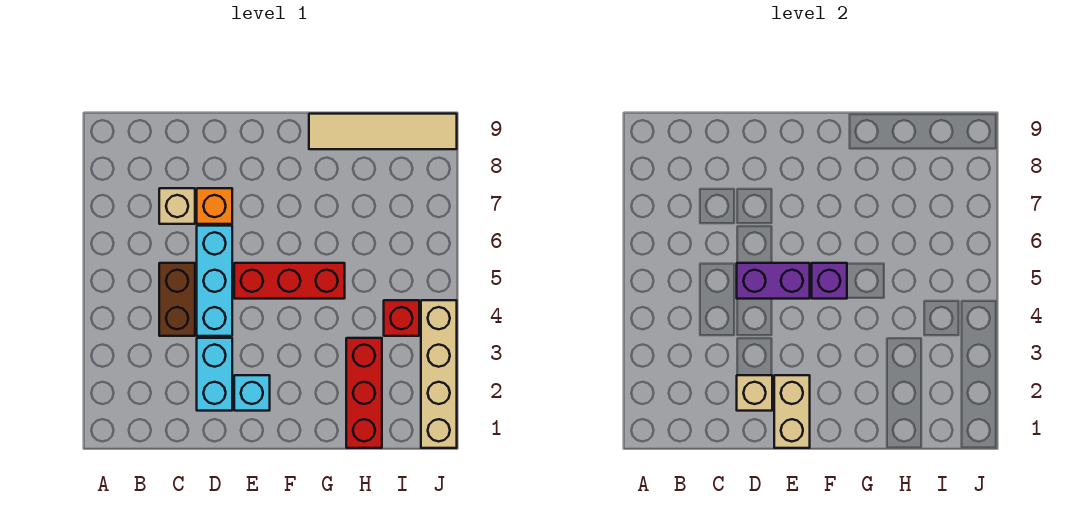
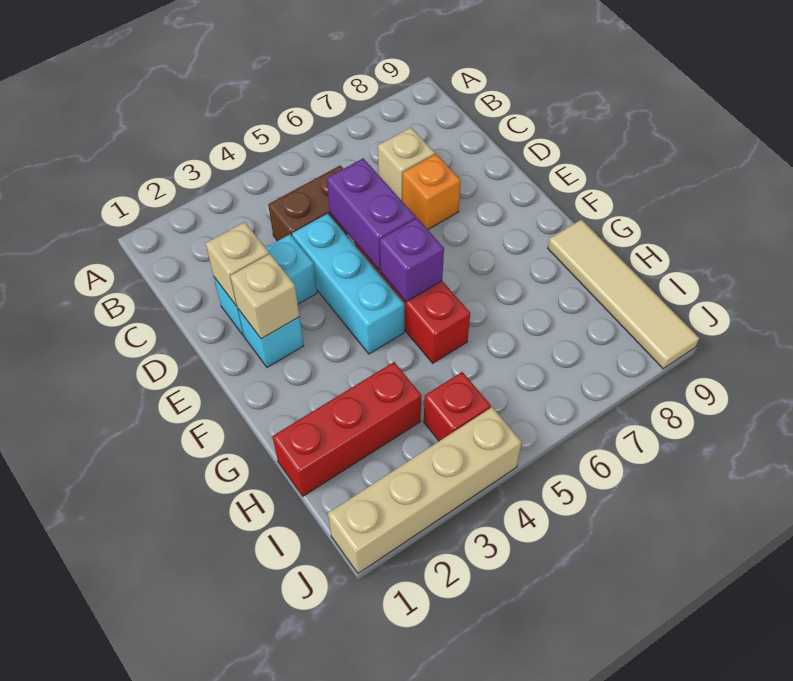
cyan brick D4:D6 level 1 -> cyan brick D4:F4 level 1
tan brick E1:E2 level 2 -> tan brick E2 level 2

